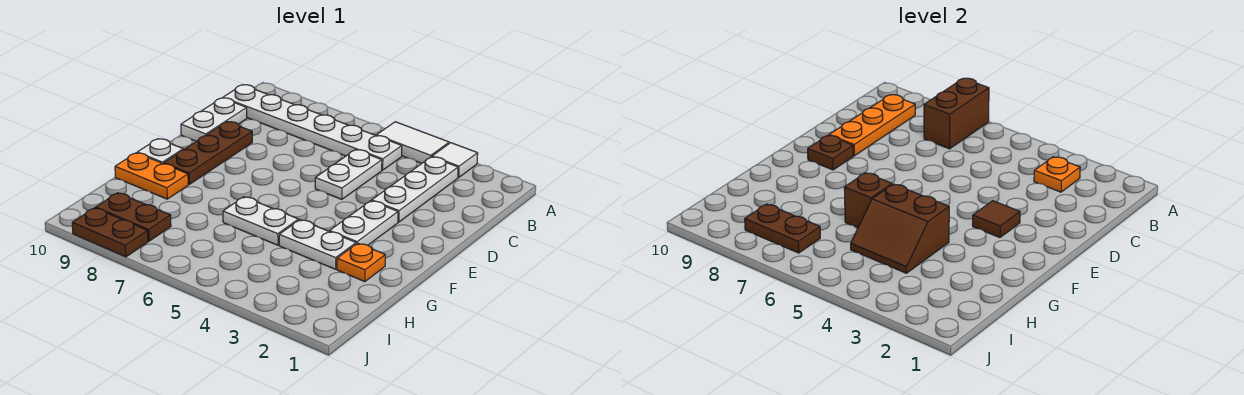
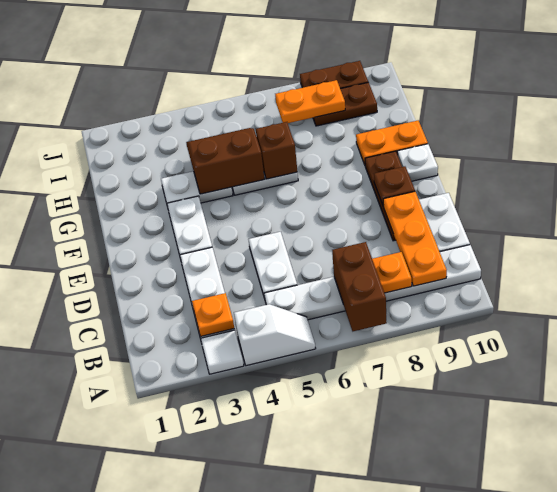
white tile A4:A5 level 1 -> white slope A4:A5 level 1 top 4
brown tile E3 level 2 -> none
orange plate G2 level 1 -> orange plate B8 level 2
brown plate I7:I8 level 2 -> orange plate I7:I8 level 2

